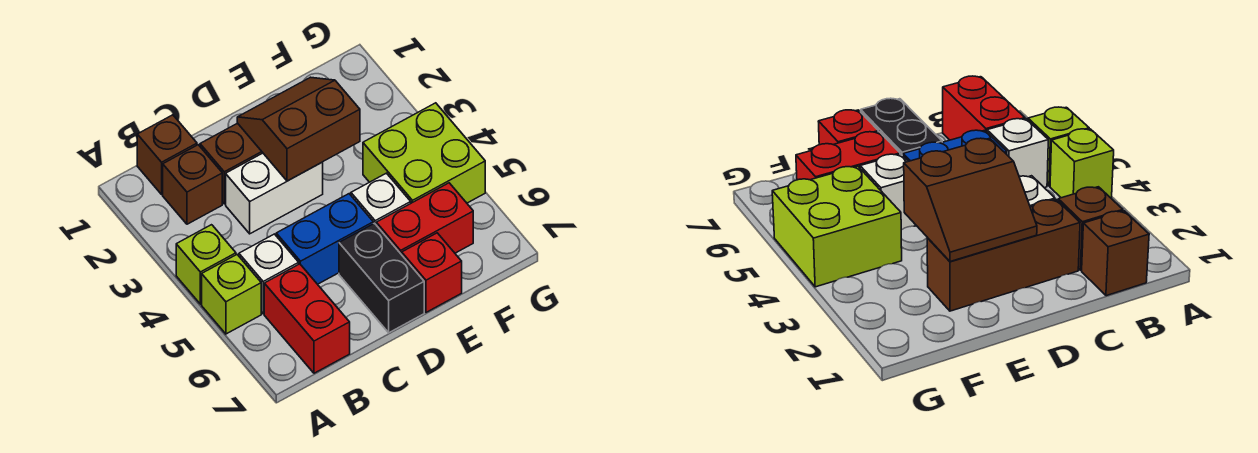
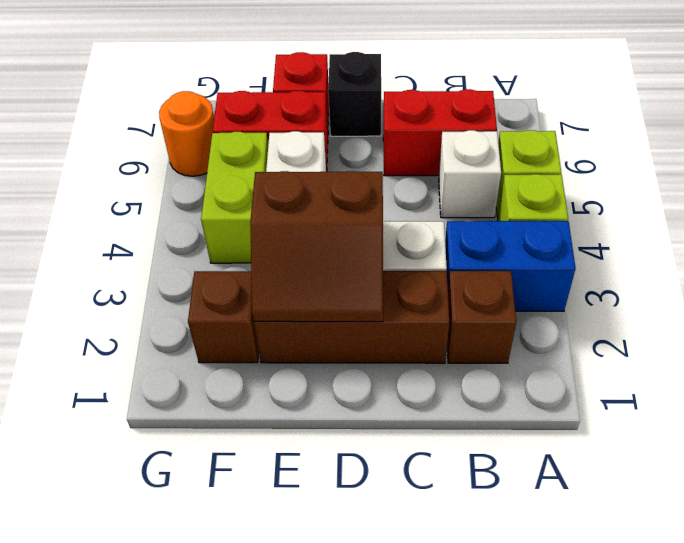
brown brick B1 level 1 -> brown brick F2 level 1
red brick B6:B7 level 1 -> red brick B6:C6 level 1
blue brick C5:D5 level 1 -> blue brick A3:B3 level 1
black brick D6:D7 level 1 -> black brick D7 level 1
lime brick F4:G5 level 1 -> lime brick F4:F5 level 1
none -> orange round brick G6 level 1

